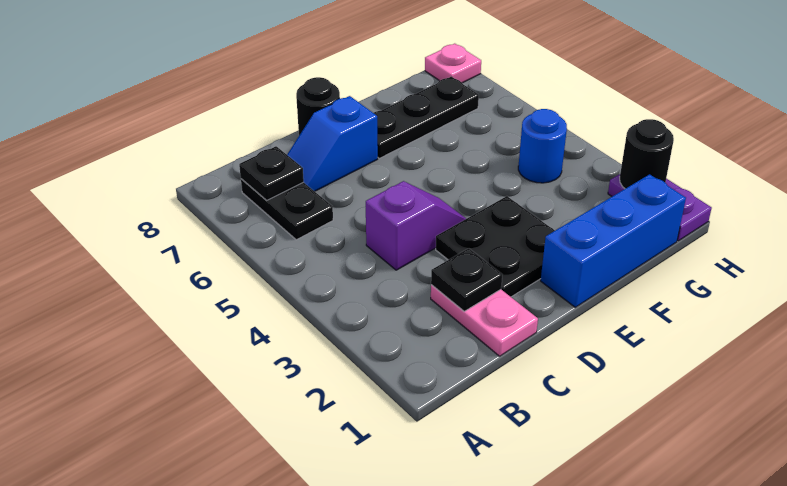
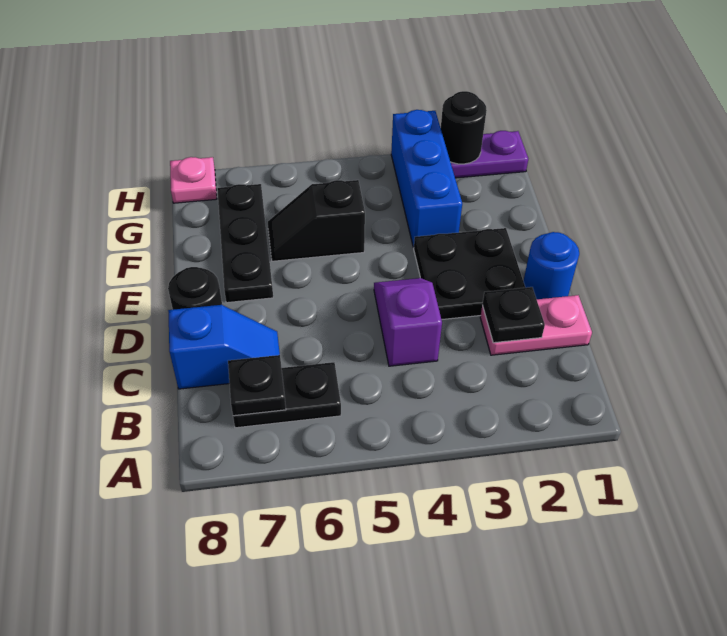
blue slope C7:D7 level 1 top D -> blue slope C7:C8 level 1 top 8
blue brick E1:G1 level 1 -> blue brick F3:H3 level 1
none -> black slope F5:F6 level 1 top 5
blue round brick G4 level 1 -> blue round brick D1 level 1

